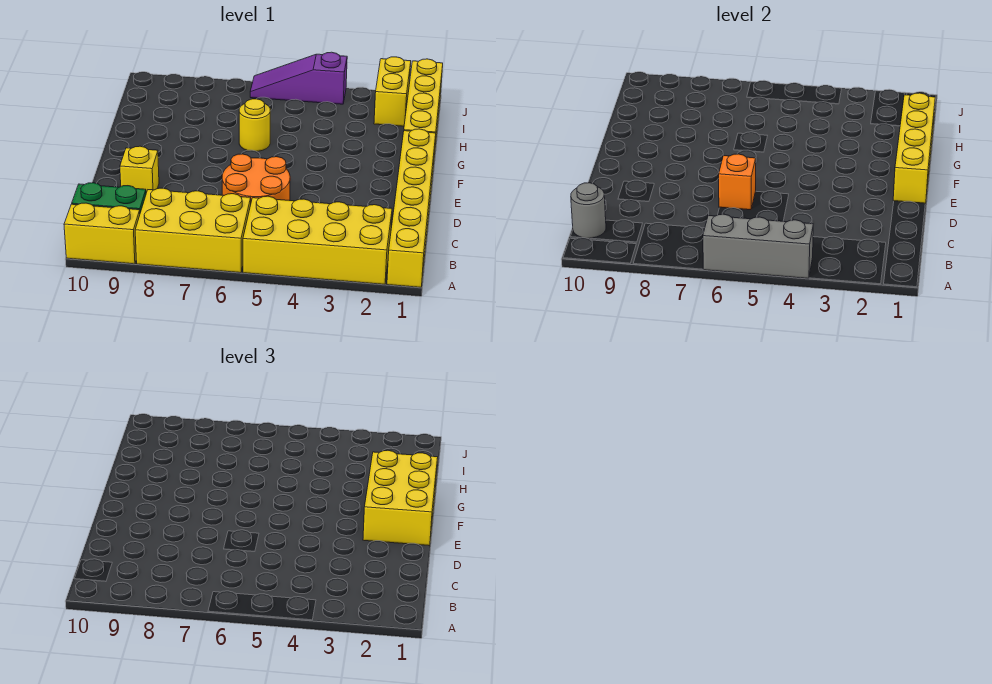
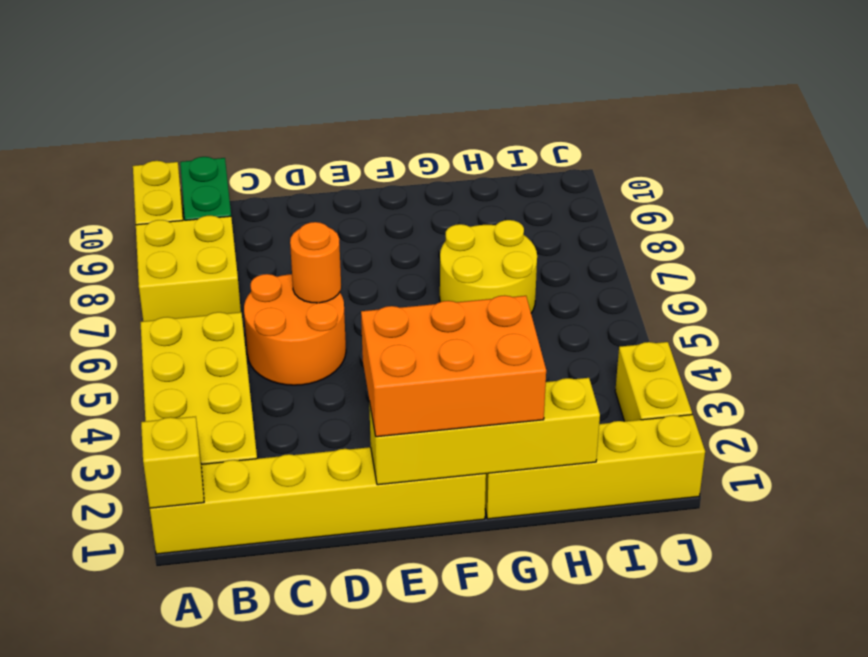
grey brick A4:A6 level 2 -> none
yellow brick A6:B8 level 1 -> yellow brick A7:B8 level 1
grey round brick B10 level 2 -> none
orange brick D6 level 2 -> orange round brick D6 level 2
yellow brick D9 level 1 -> yellow brick A1 level 2
yellow brick E1:G2 level 3 -> orange brick E1:G2 level 3
yellow round brick G6 level 1 -> yellow round brick G6:H7 level 1
yellow brick I2:J2 level 1 -> yellow brick J2:J3 level 1
purple slope J4:J6 level 1 top 4 -> none

